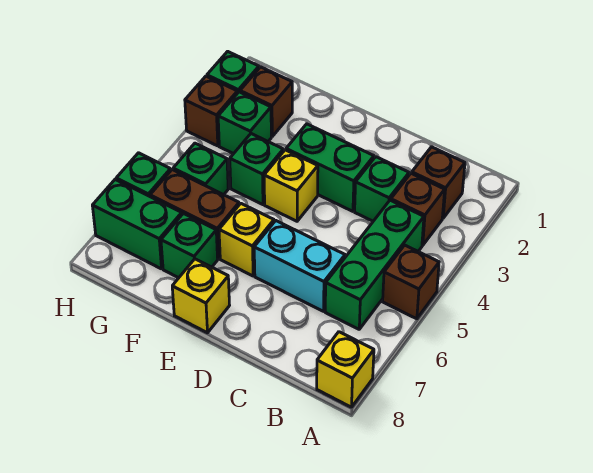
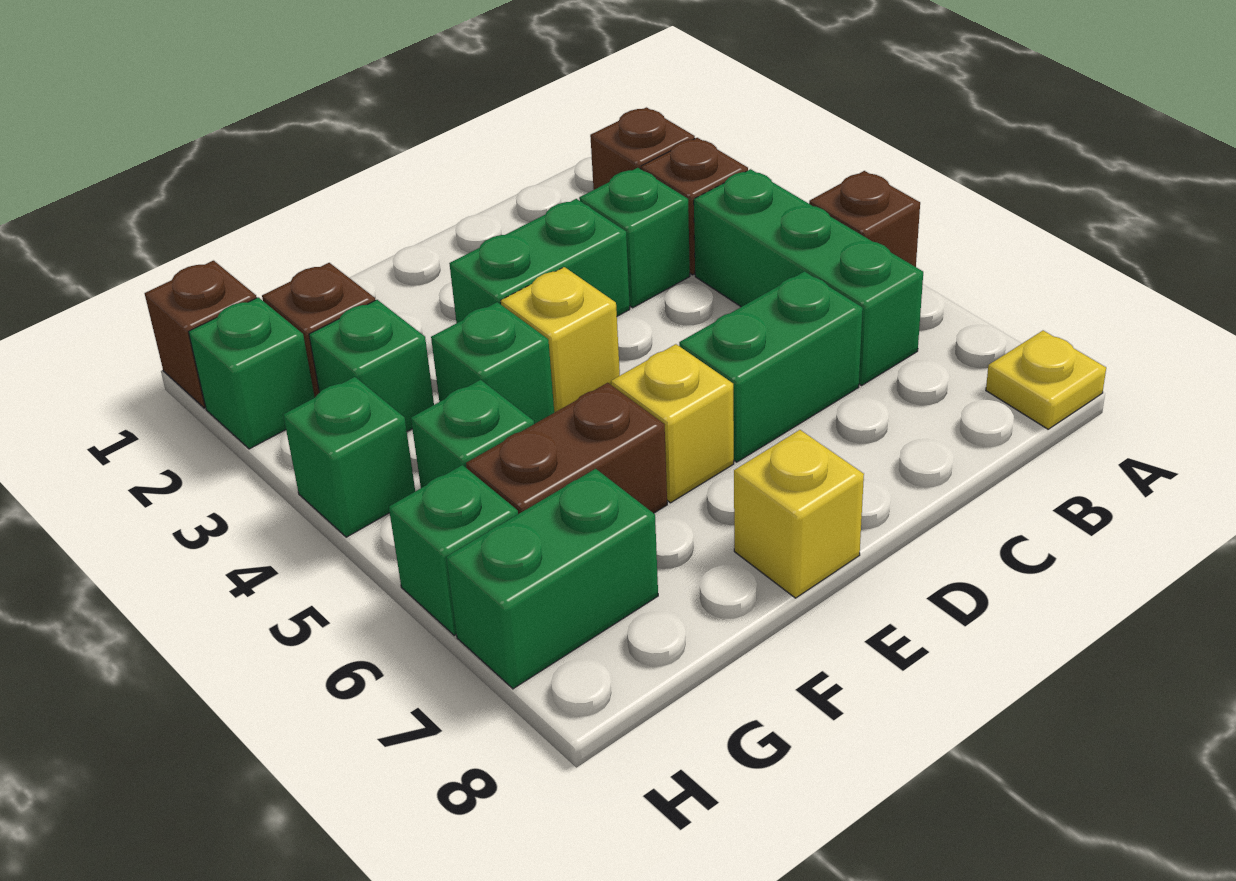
yellow brick A8 level 1 -> yellow plate A8 level 1
cyan brick C6:D6 level 1 -> green brick C6:D6 level 1
green brick F7 level 1 -> green brick H4 level 1
brown brick H3 level 1 -> brown brick H1 level 1

